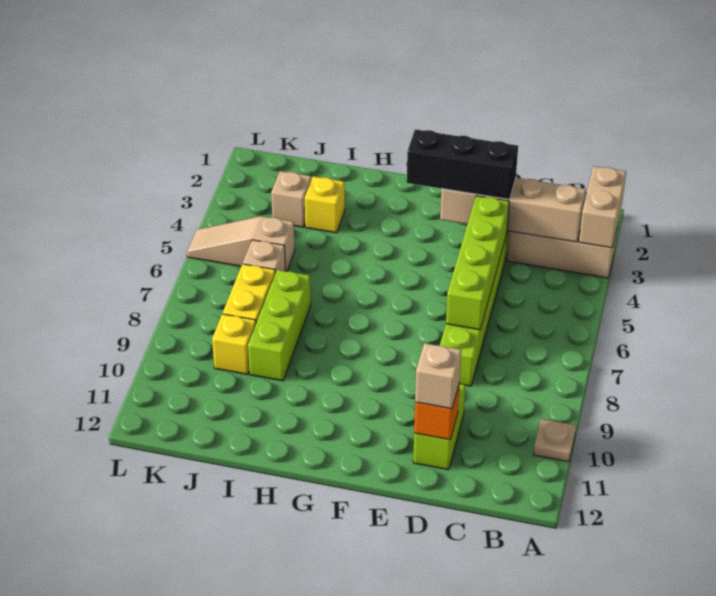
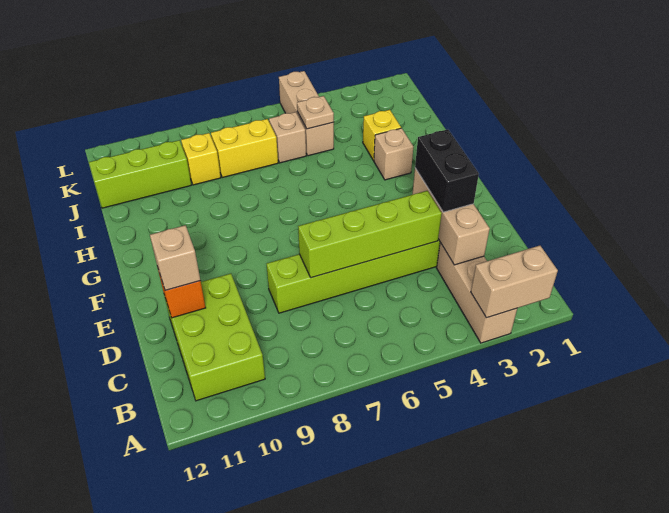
tan plate A10 level 1 -> tan plate J5 level 2
tan brick B3:E3 level 2 -> tan brick C3:E3 level 2
black brick D3:F3 level 3 -> black brick D3:E3 level 3
lime brick D10:D11 level 1 -> lime brick B10:D11 level 1
lime brick I7:I9 level 1 -> lime brick J10:J12 level 1
tan brick J3 level 1 -> tan brick H3 level 1
tan slope J5:L5 level 1 top J -> tan brick J5:L5 level 1

